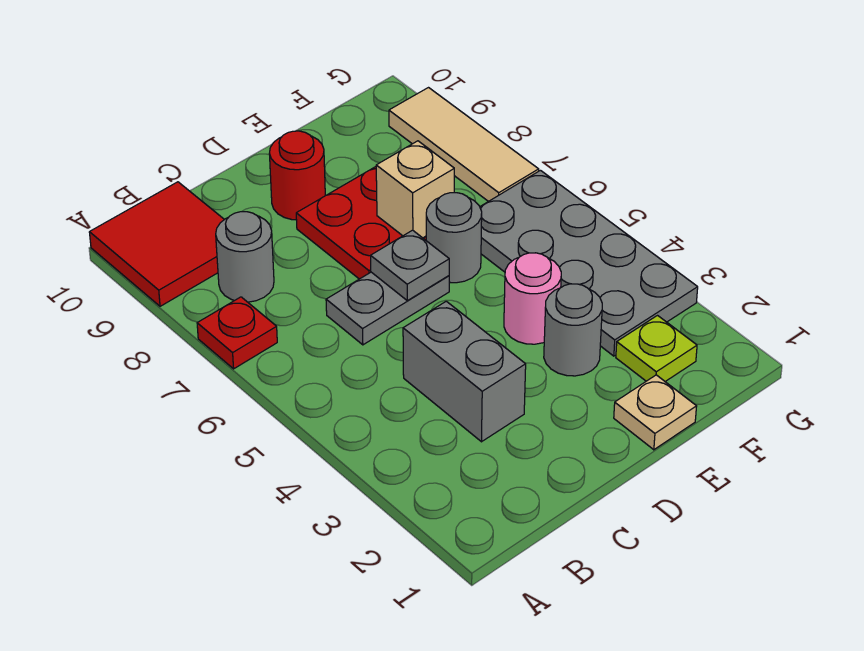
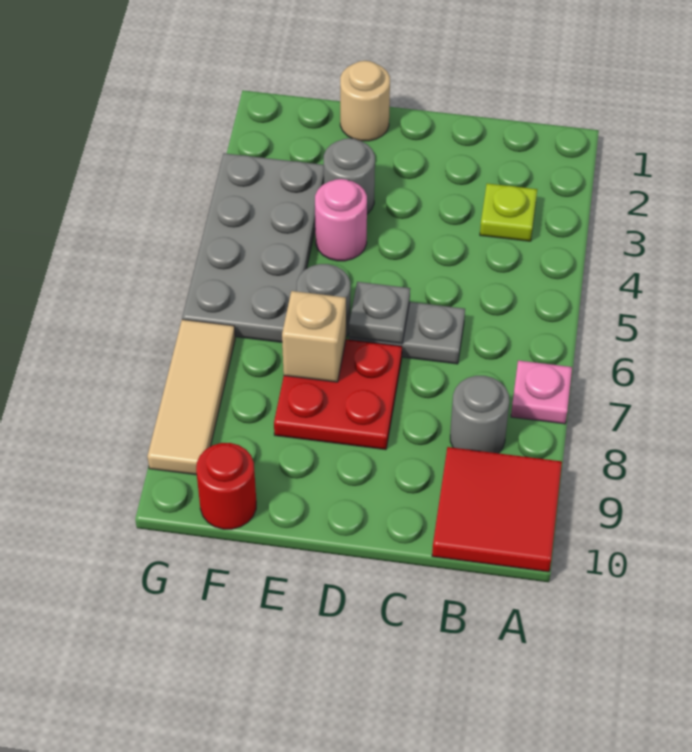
red plate A7 level 1 -> pink plate A7 level 1
grey brick C3:C4 level 1 -> none
red round brick D9 level 1 -> red round brick F10 level 1
tan plate E1 level 1 -> tan round brick E1 level 1
lime plate F2 level 1 -> lime plate B3 level 1

